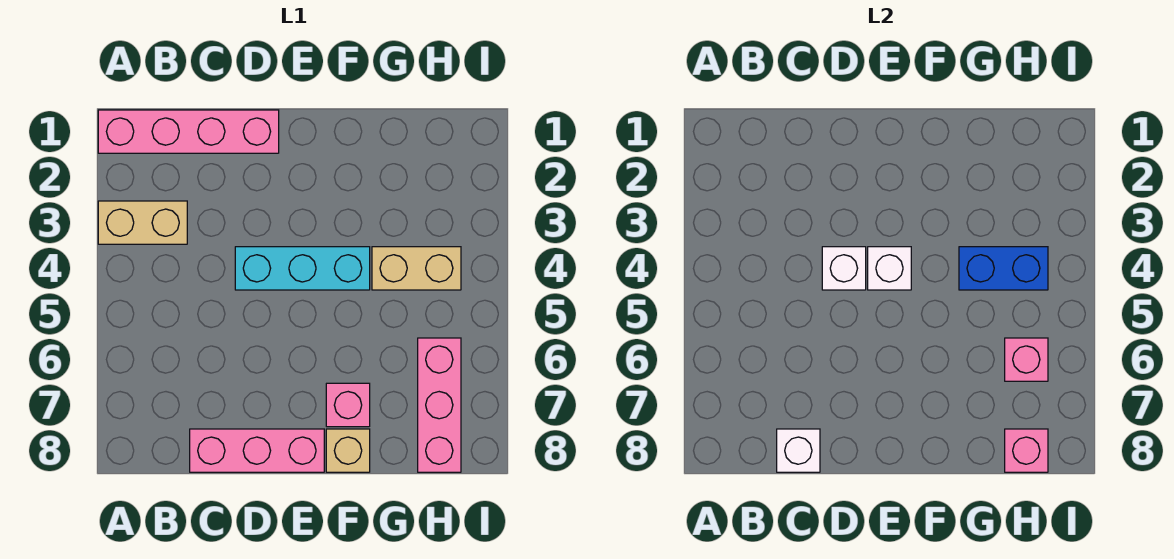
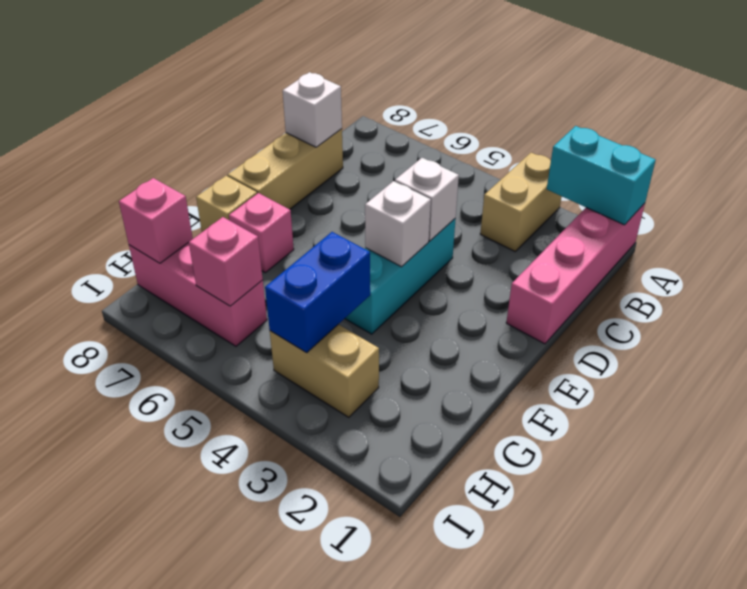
none -> cyan brick A1:A2 level 2
pink brick C8:E8 level 1 -> tan brick C8:E8 level 1
tan brick G4:H4 level 1 -> tan brick H3:H4 level 1

